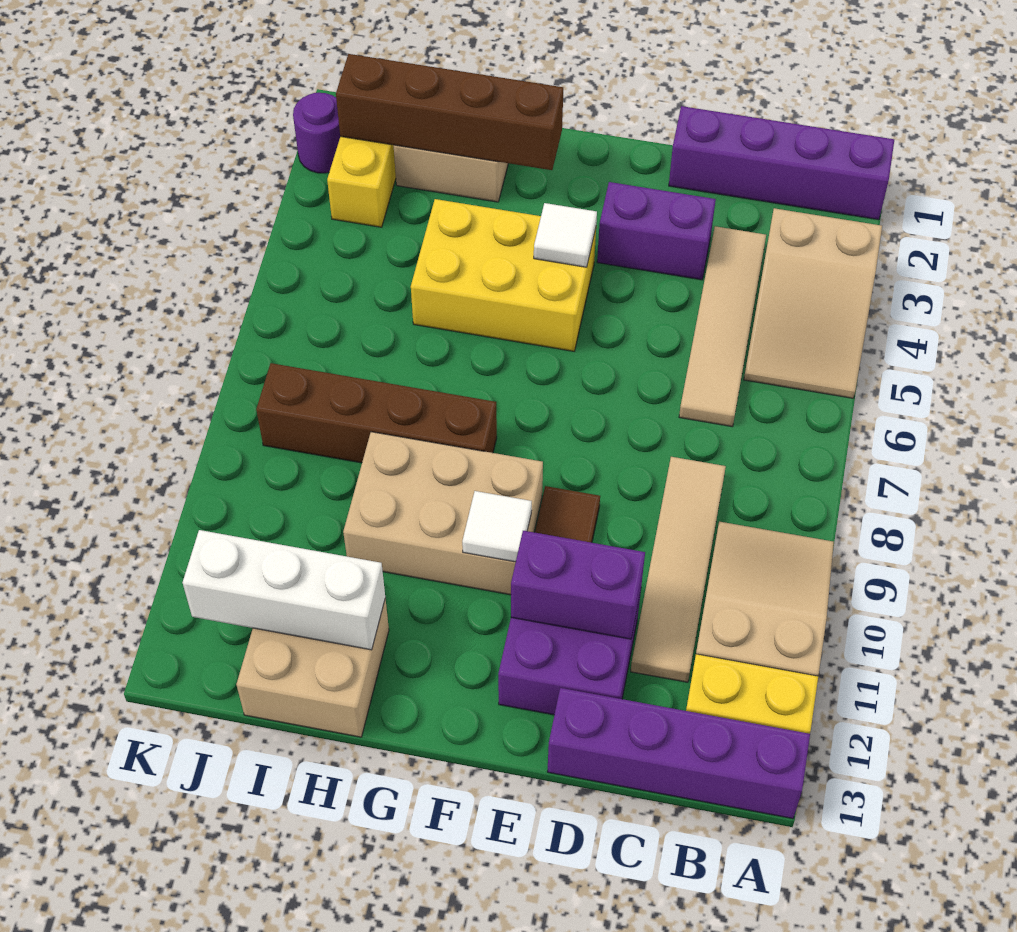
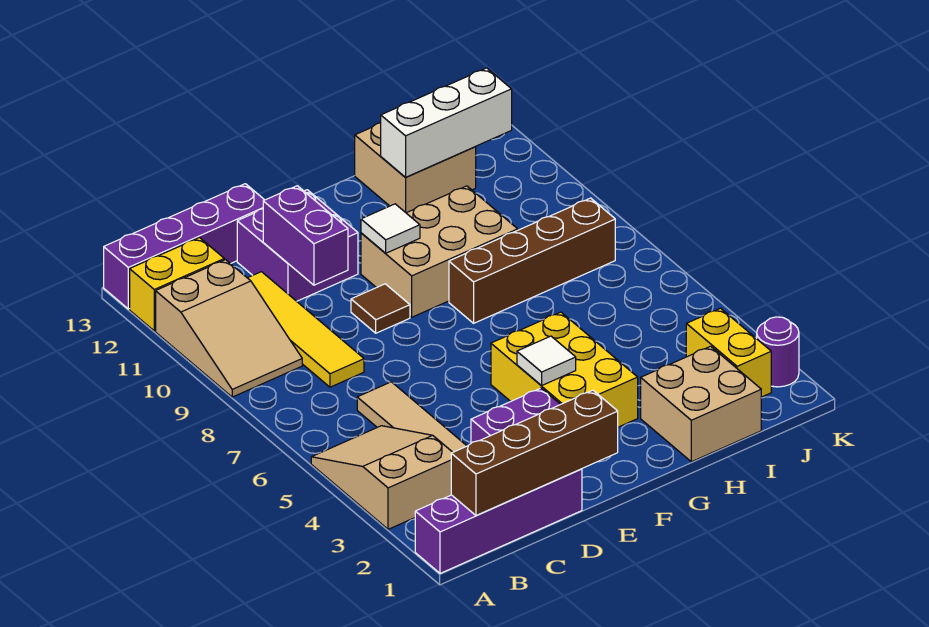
tan tile C8:C11 level 1 -> yellow tile C8:C11 level 1
purple brick D11:E11 level 2 -> purple brick D10:D11 level 2
yellow brick F4:H5 level 1 -> yellow brick F3:G5 level 1
brown brick G2:J2 level 2 -> brown brick B1:E1 level 2

